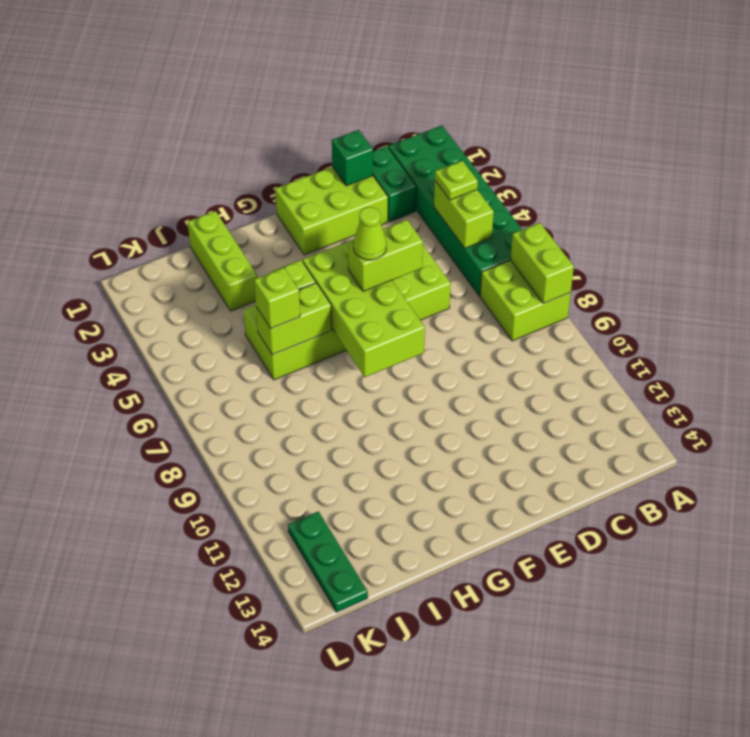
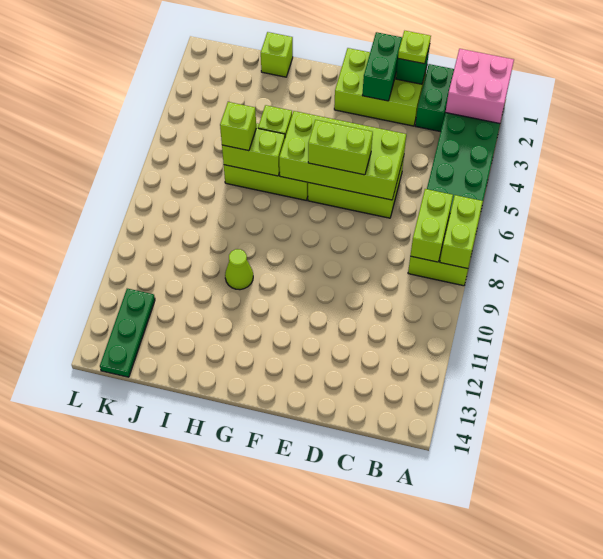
none -> pink brick A1:B2 level 2
lime brick B4:B5 level 2 -> lime brick B7:B8 level 2
lime plate B4 level 3 -> lime plate D1 level 3
none -> green brick E1:E2 level 2
lime brick F5:G8 level 2 -> lime brick D5:G6 level 2
lime cone F6 level 4 -> lime cone H10 level 1
lime brick I1:I3 level 1 -> lime brick I1 level 1

